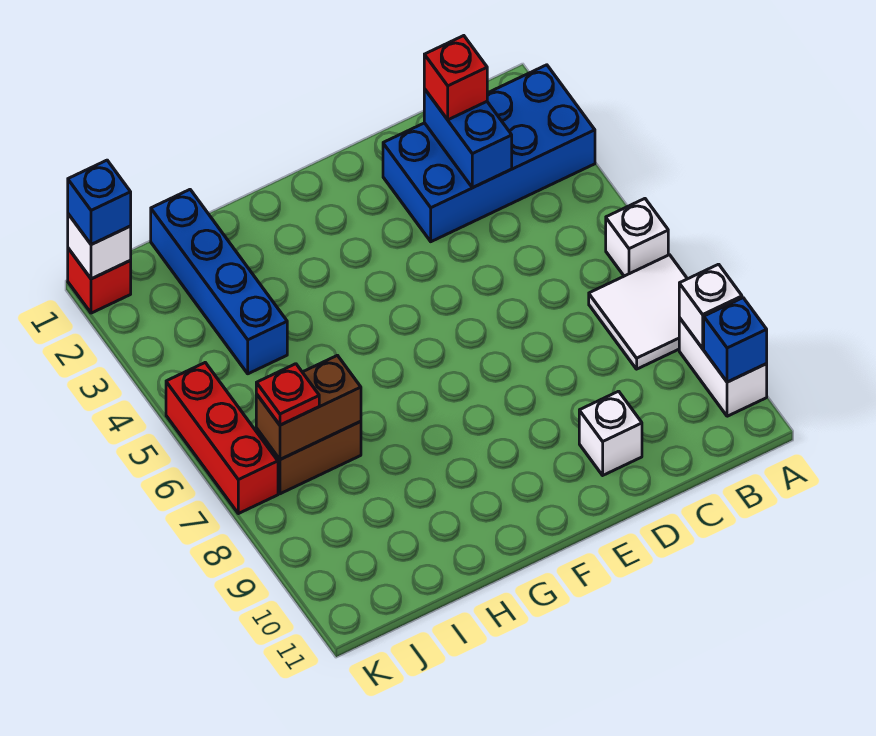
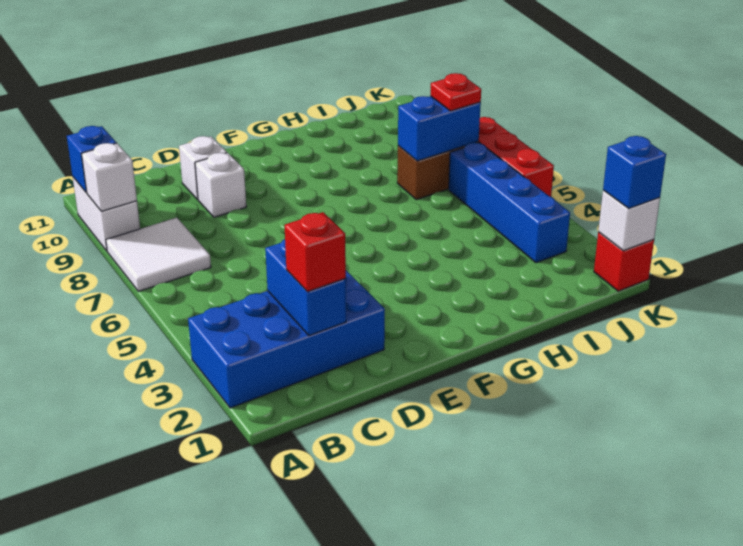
white brick A6 level 1 -> white brick D9 level 1
blue brick I1:I4 level 1 -> blue brick J3:J6 level 1
brown brick I7:J7 level 2 -> blue brick I7:J7 level 2

